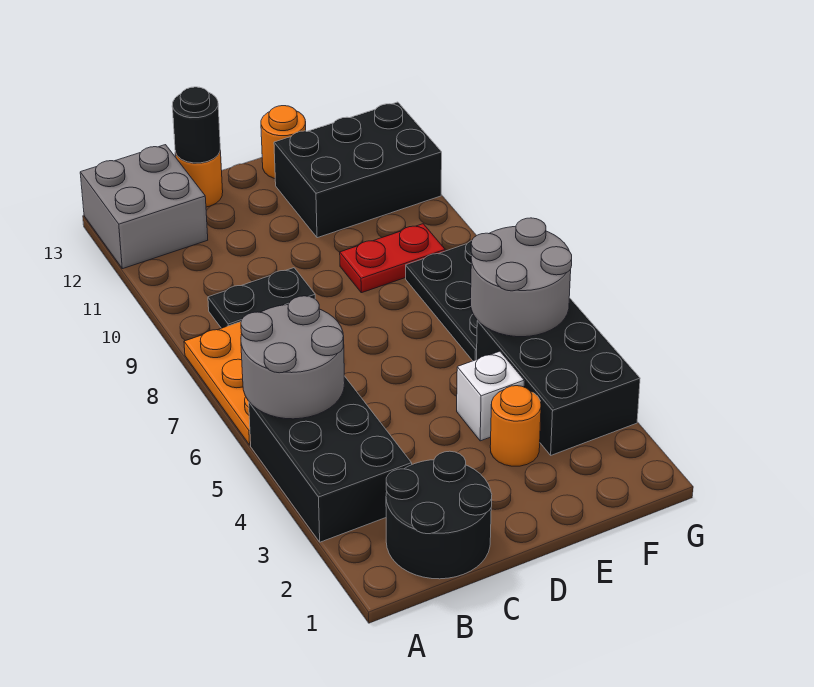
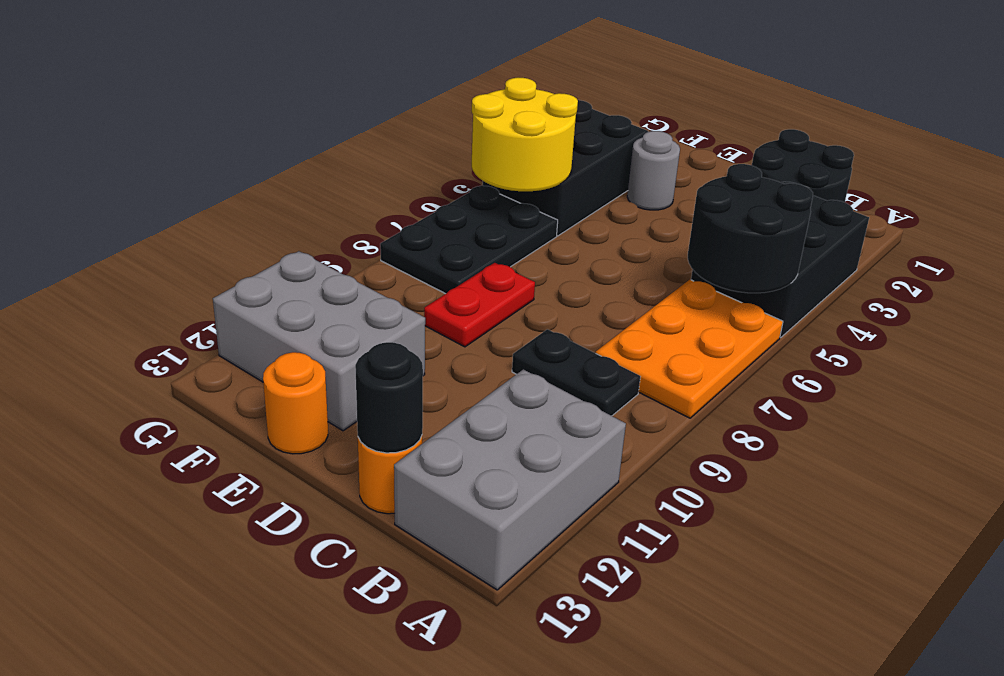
grey round brick A5:B6 level 2 -> black round brick A5:B6 level 2
grey brick A12:B13 level 1 -> grey brick A11:B13 level 1
orange round brick E3 level 1 -> grey round brick E3 level 1
white brick E4 level 1 -> none
red plate E9:F9 level 1 -> red plate E8:E9 level 1
black brick E11:G12 level 1 -> grey brick E11:G12 level 1
grey round brick F5:G6 level 2 -> yellow round brick F5:G6 level 2

